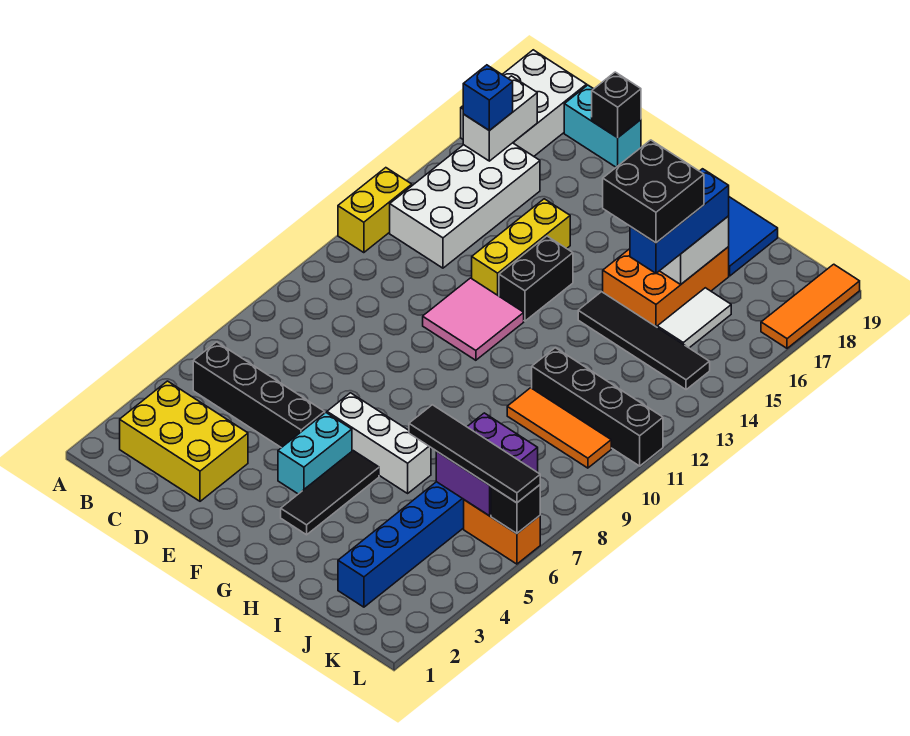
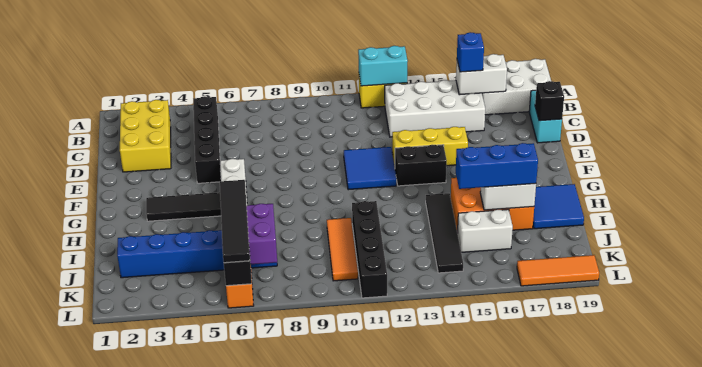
pink tile E11:F12 level 1 -> blue tile E11:F12 level 1
cyan brick F4:F5 level 1 -> cyan brick A12:A13 level 2
black brick H15:I16 level 4 -> none
white tile J15:J16 level 1 -> white brick J15:J16 level 1

